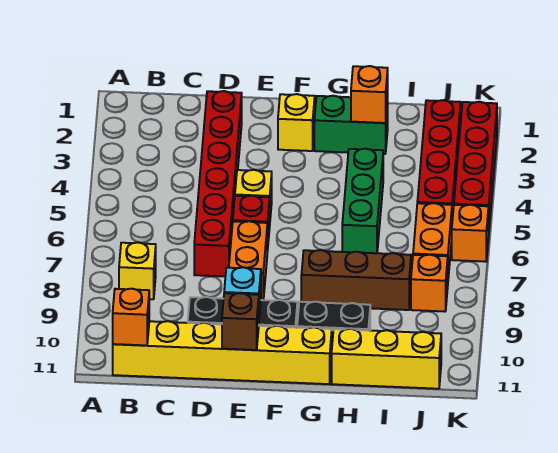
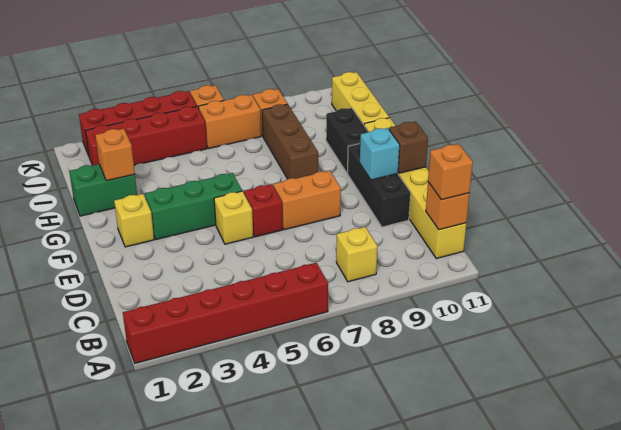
none -> orange brick B11 level 3
red brick D2:D7 level 1 -> red brick A1:A6 level 1
green brick G2:H2 level 1 -> green brick H1:H2 level 1
green brick H4:H6 level 1 -> green brick F3:F5 level 1

